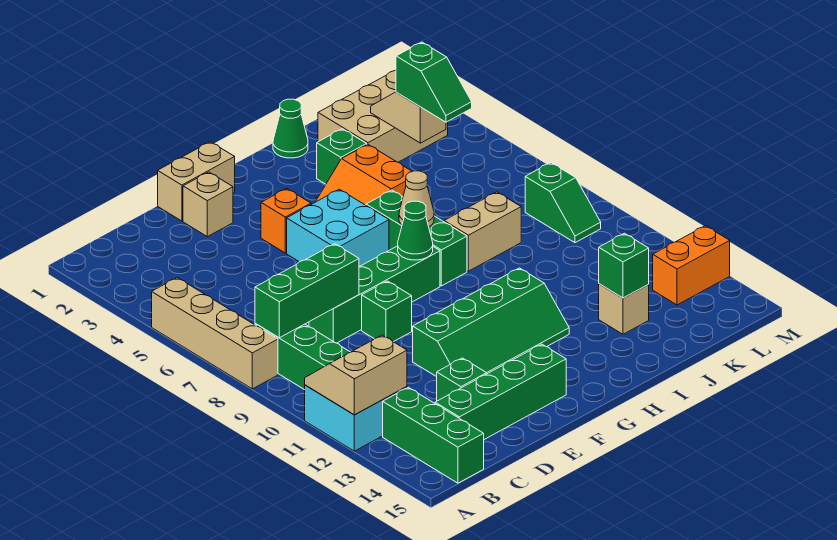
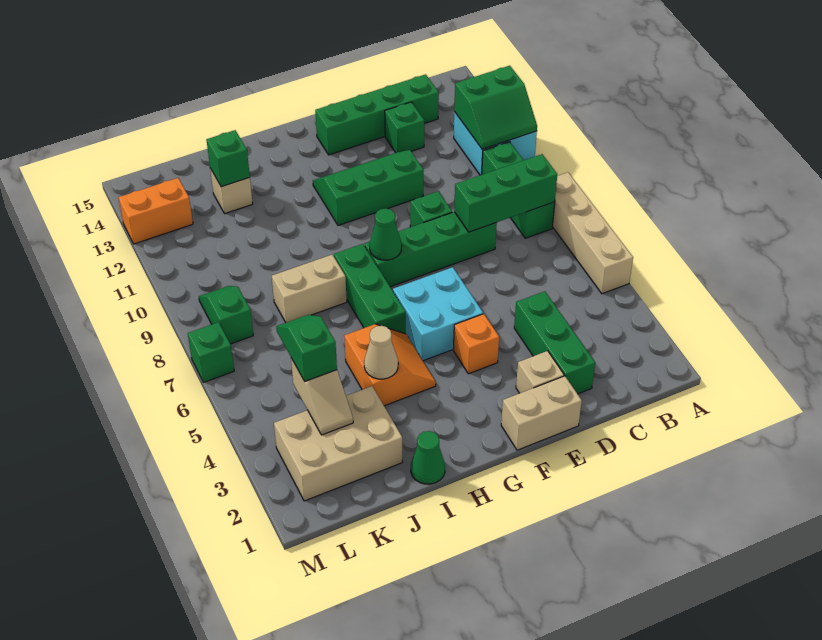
tan slope A11:B12 level 2 top 12 -> green slope A11:B12 level 2 top 12
green brick B13:B15 level 1 -> green brick D2:D4 level 1
green slope E11:H12 level 1 top 11 -> green slope E11:G12 level 1 top 11
tan cone H7 level 2 -> tan cone I4 level 2
green brick I3 level 1 -> green brick M7 level 1

